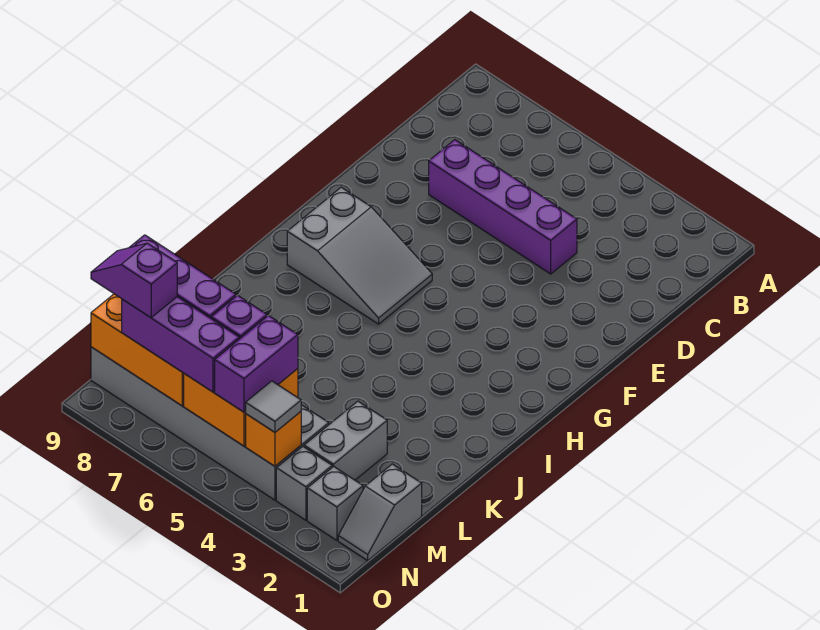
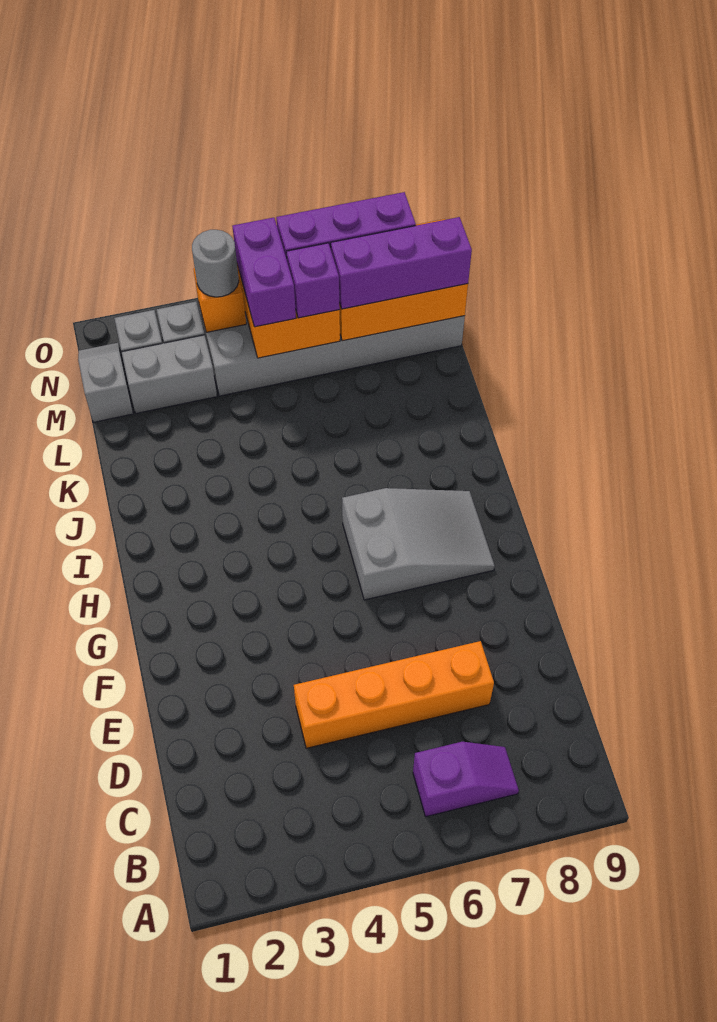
purple brick D4:D7 level 1 -> orange brick D4:D7 level 1
grey slope G6:H8 level 1 top 8 -> grey slope G6:H8 level 1 top 6
grey brick L3:M3 level 1 -> grey brick M2:M3 level 1
grey tile N4 level 3 -> grey round brick N4 level 3
purple slope N8:N9 level 4 top 8 -> purple slope B6:B7 level 1 top 6

